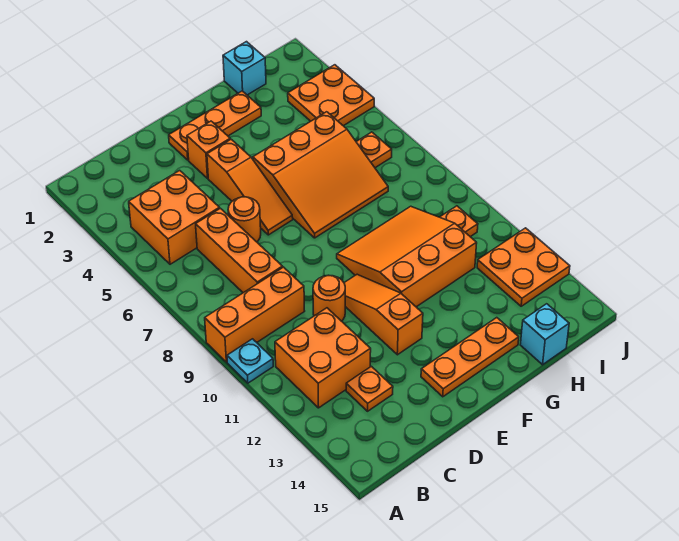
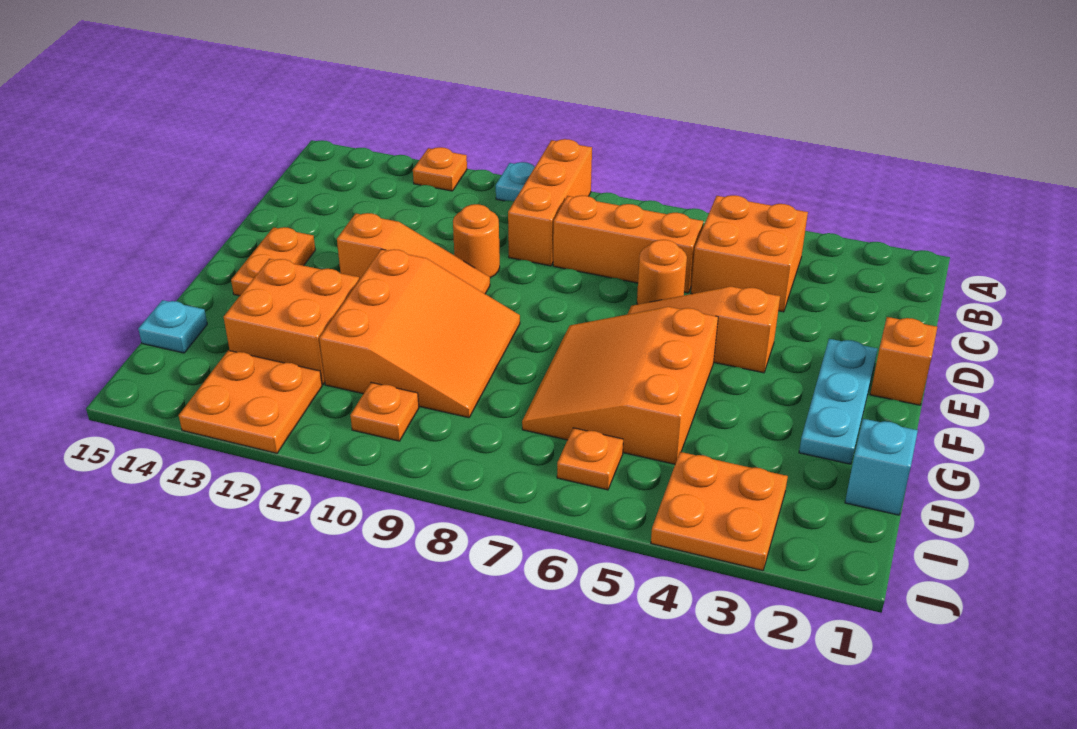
orange brick B11:C12 level 1 -> orange brick G12:H13 level 1
orange plate C13 level 1 -> orange plate A12 level 1
orange plate E2:G2 level 1 -> cyan plate E2:G2 level 1
orange brick E3 level 1 -> orange brick E1 level 1
orange plate E14:G14 level 1 -> orange plate E14:F14 level 1
cyan brick H15 level 1 -> cyan plate H15 level 1

